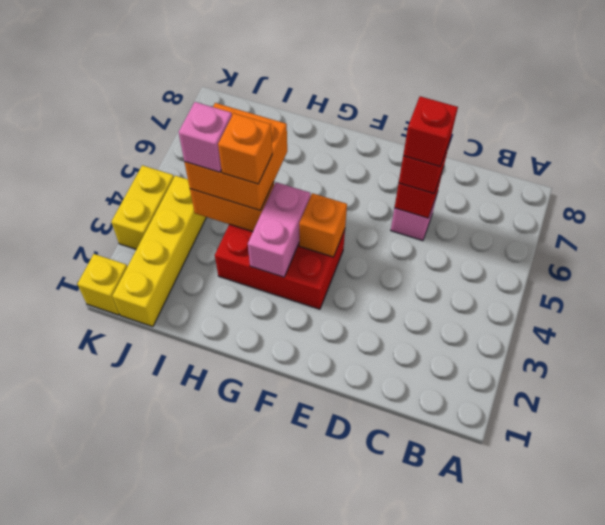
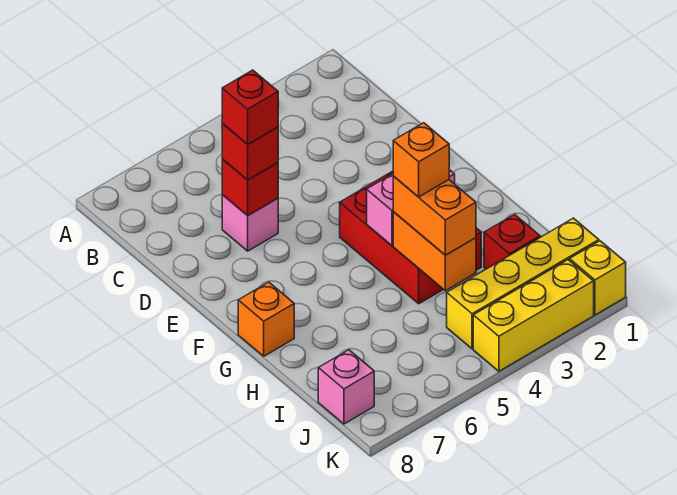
orange brick F4 level 2 -> orange brick G8 level 1
orange brick H4:I5 level 3 -> orange brick H4:I4 level 3
none -> red brick I2 level 1
pink brick I4 level 4 -> pink brick J8 level 1
yellow brick K3:K4 level 1 -> yellow brick K2:K4 level 1

